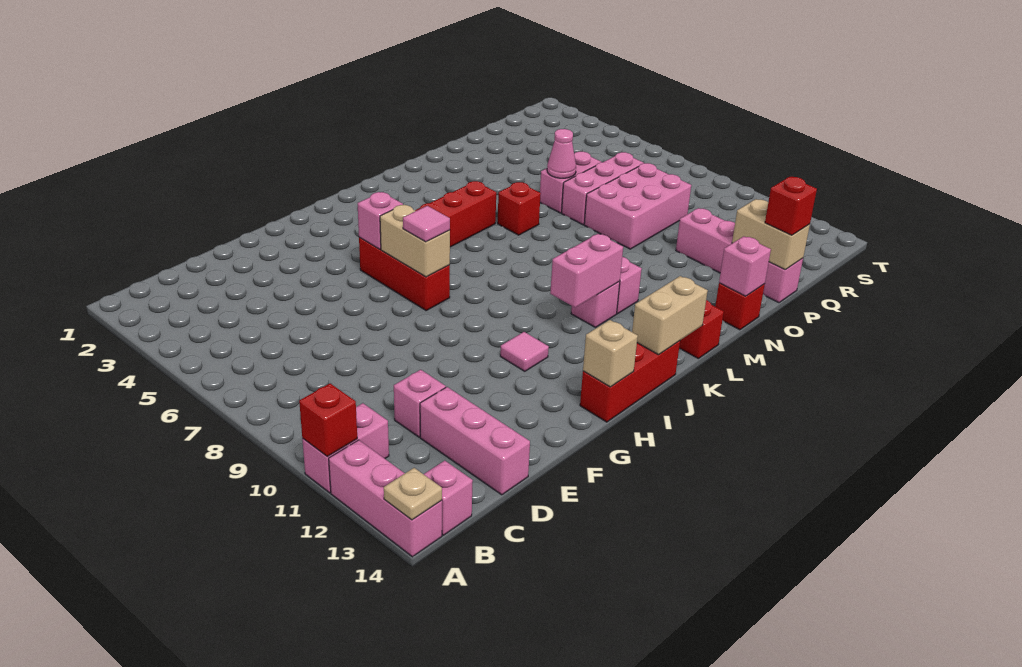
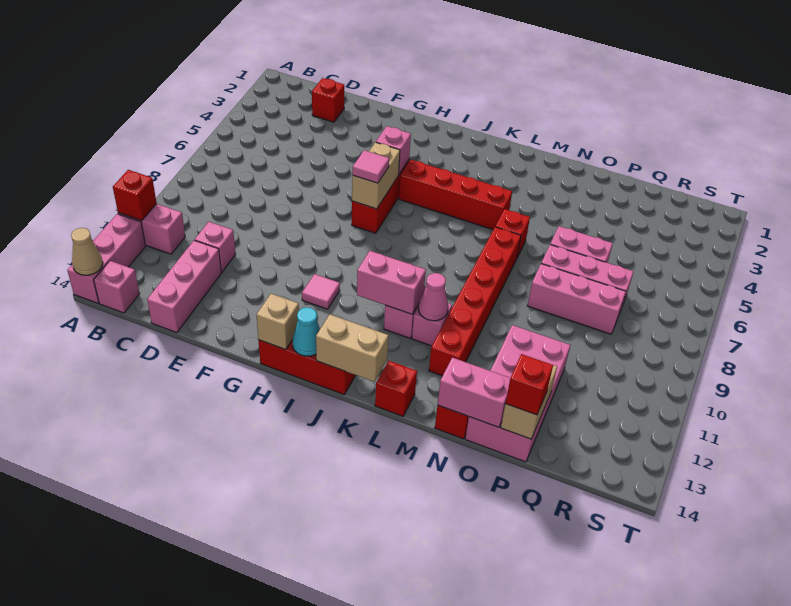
tan plate A14 level 2 -> tan cone A14 level 2
none -> red brick D2 level 1
none -> cyan cone I14 level 2
none -> red brick M7:M12 level 1
pink brick N14 level 2 -> pink brick N14:O14 level 2
pink cone O6 level 2 -> pink cone L11 level 2
pink brick O8:Q9 level 1 -> pink brick O8:Q8 level 1
pink brick P11:P14 level 1 -> pink brick O11:P14 level 1

